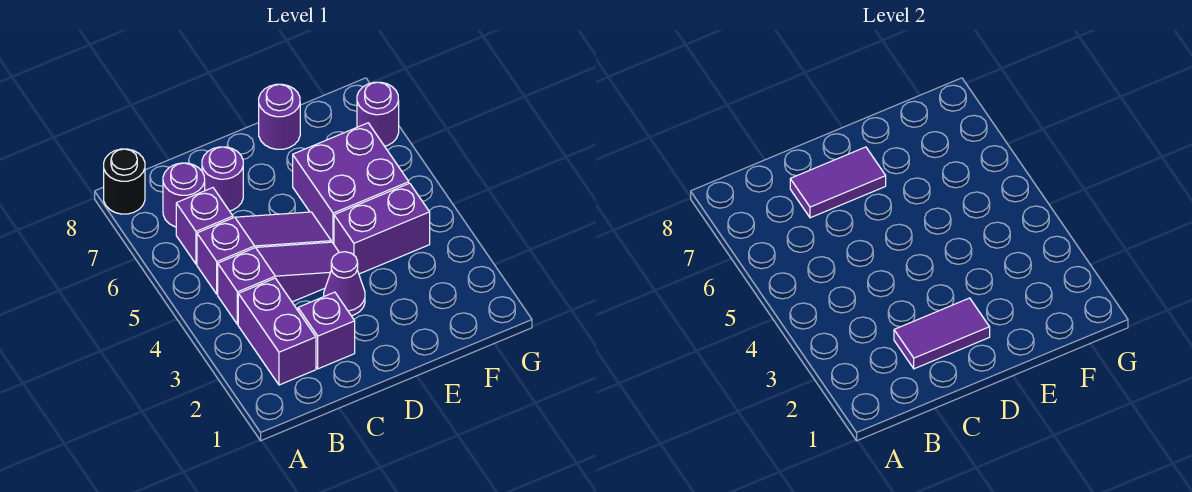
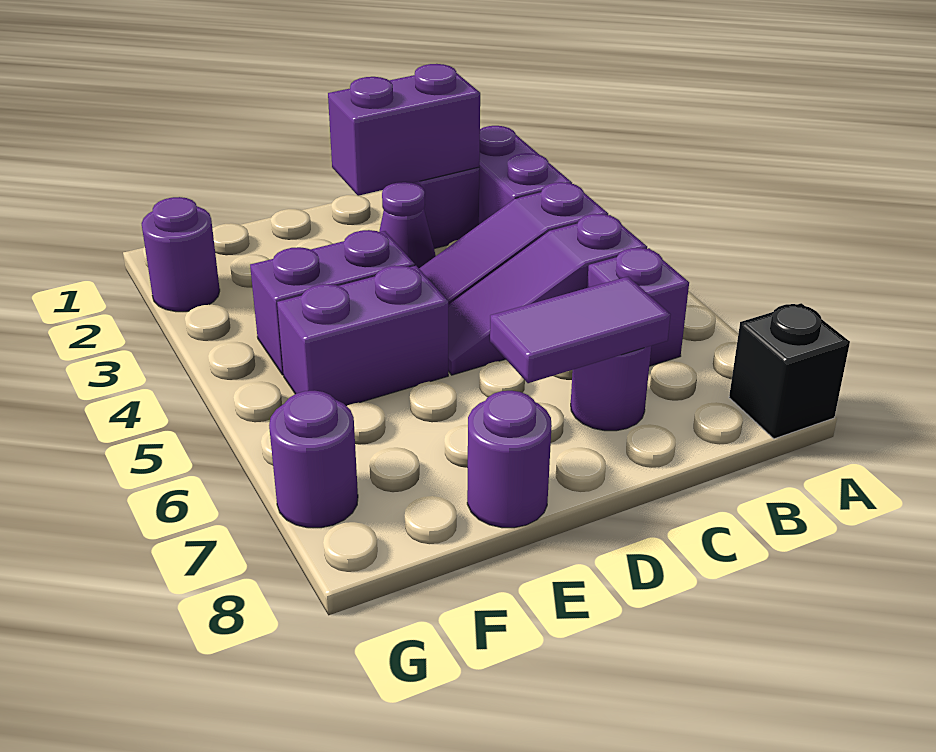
black round brick A8 level 1 -> black brick A8 level 1
purple round brick B7 level 1 -> purple round brick G2 level 1
purple tile C2:D2 level 2 -> purple brick C2:D2 level 2
purple brick E5:F6 level 1 -> purple brick E5:F5 level 1

